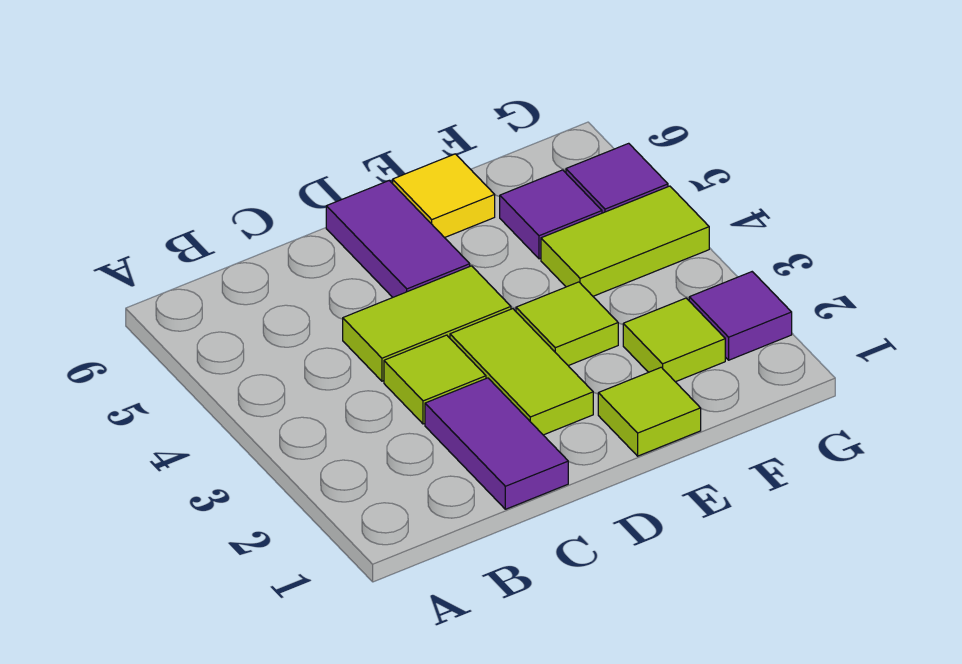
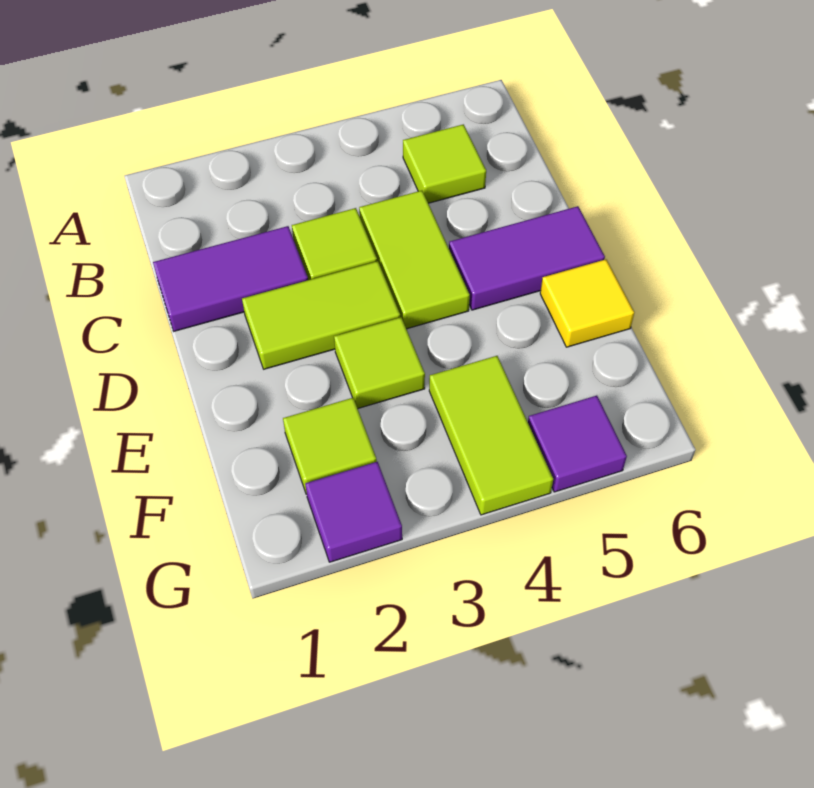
lime tile E1 level 1 -> lime tile B5 level 1
purple tile F5 level 1 -> none

